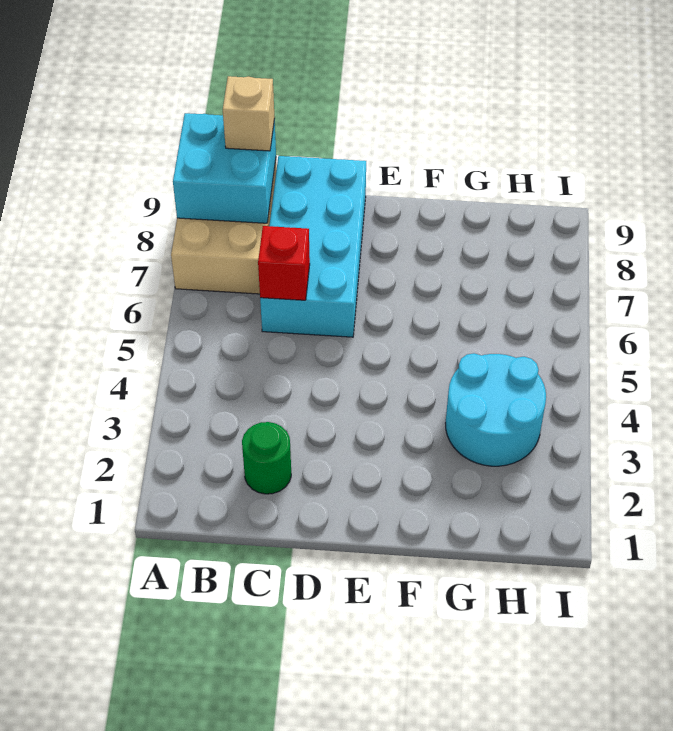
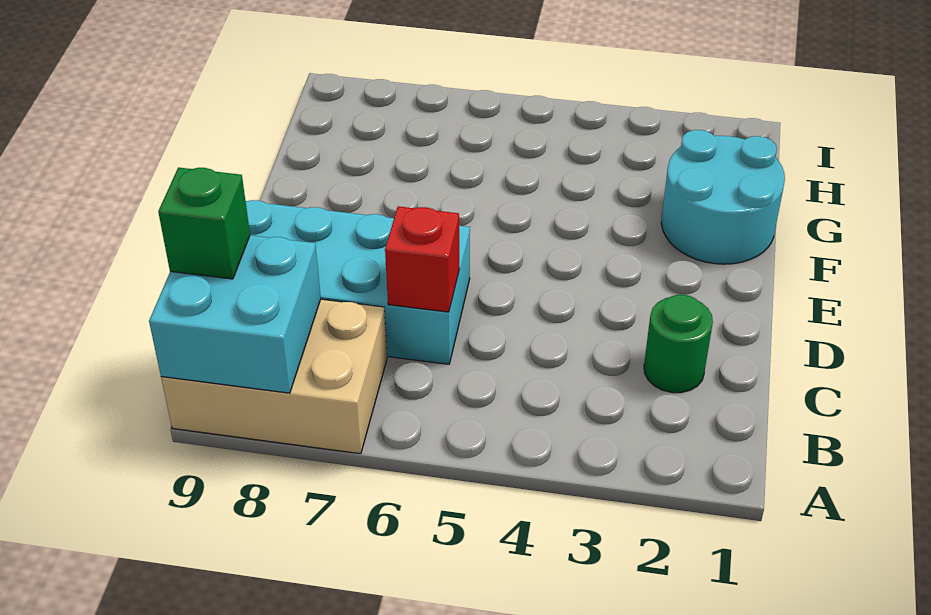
tan brick B9 level 3 -> green brick B9 level 3
cyan round brick G3:H4 level 1 -> cyan round brick F1:G2 level 1

